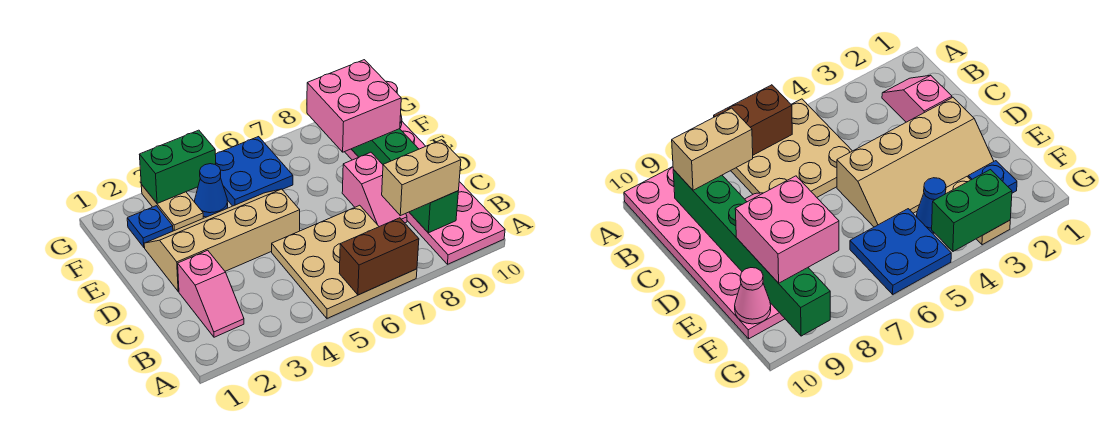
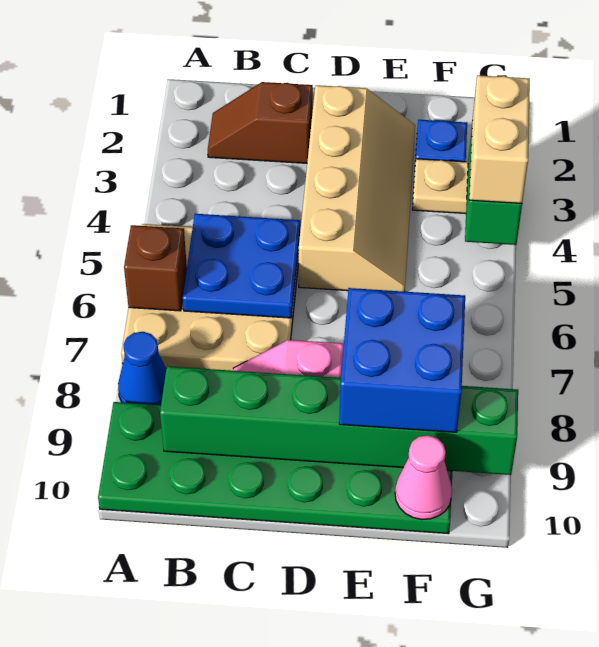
brown brick A6:A7 level 2 -> brown brick A6 level 2
pink plate A9:F10 level 1 -> green plate A9:F10 level 1
pink slope B2:C2 level 1 top C -> brown slope B2:C2 level 1 top C
tan brick B8:B9 level 3 -> tan brick G3:G4 level 3
pink brick E8:F9 level 3 -> blue brick E8:F9 level 3
blue cone F4 level 1 -> blue cone A8 level 1
blue plate F5:G6 level 1 -> blue plate B5:C6 level 2

